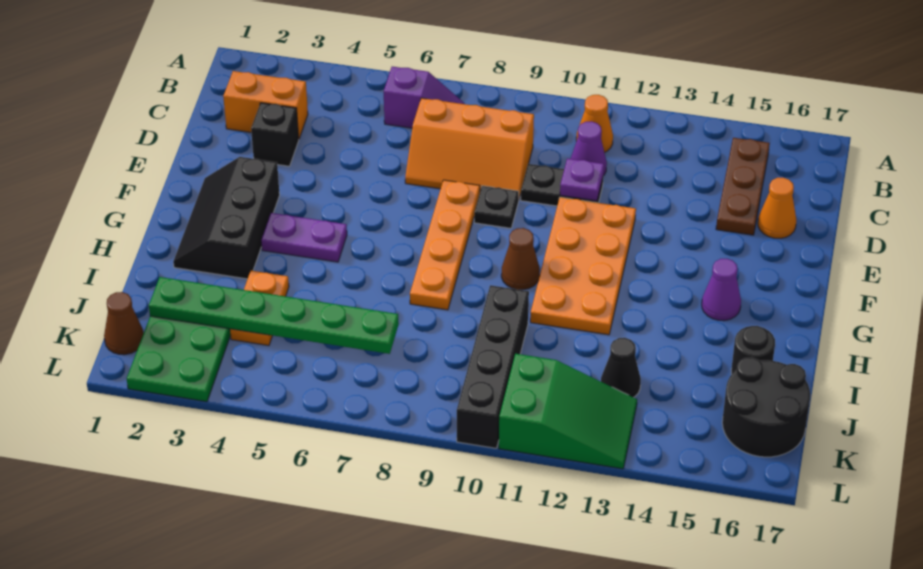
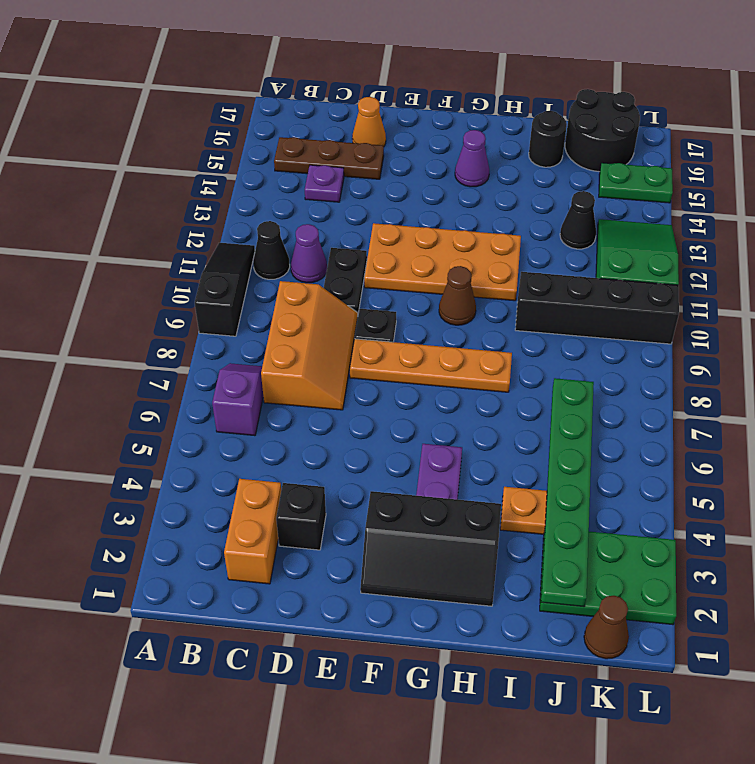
none -> black slope A9:A11 level 1 top 9
orange cone B11 level 1 -> black cone B11 level 1
purple plate D11 level 2 -> purple plate C14 level 1
none -> green plate K15:L15 level 1

